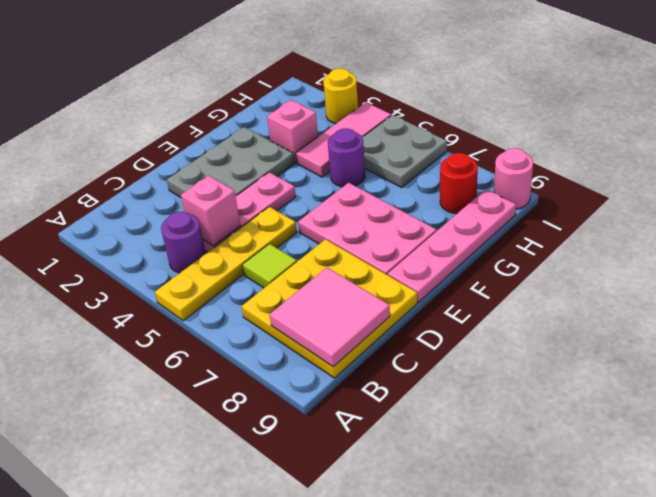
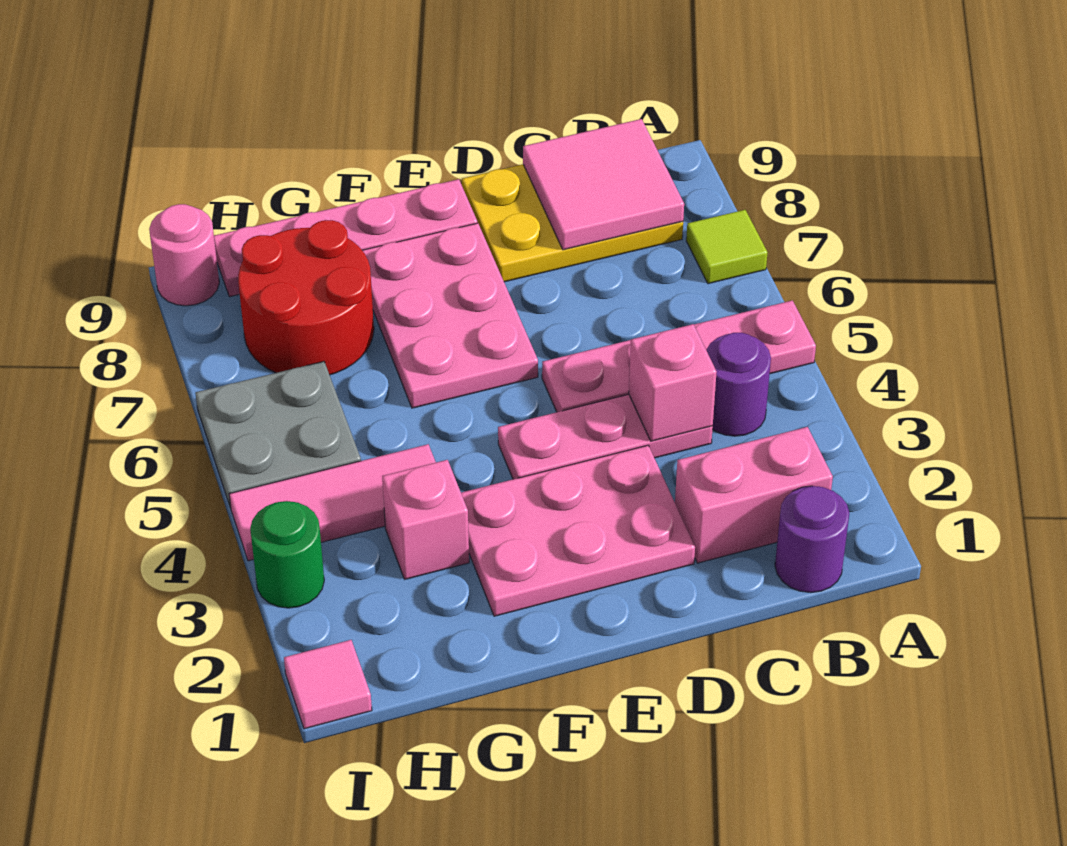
yellow plate A5:D5 level 1 -> pink plate A5:D5 level 1
none -> pink brick B2:C2 level 1
yellow plate B7:D9 level 1 -> yellow plate B8:D9 level 1
lime tile C6 level 1 -> lime tile A7 level 1
grey plate D2:F3 level 1 -> pink plate D2:F3 level 1
purple round brick G5 level 1 -> purple round brick B1 level 1
red round brick H8 level 1 -> red round brick G7:H8 level 1
none -> pink tile I1 level 1
yellow round brick I3 level 1 -> green round brick I3 level 1

